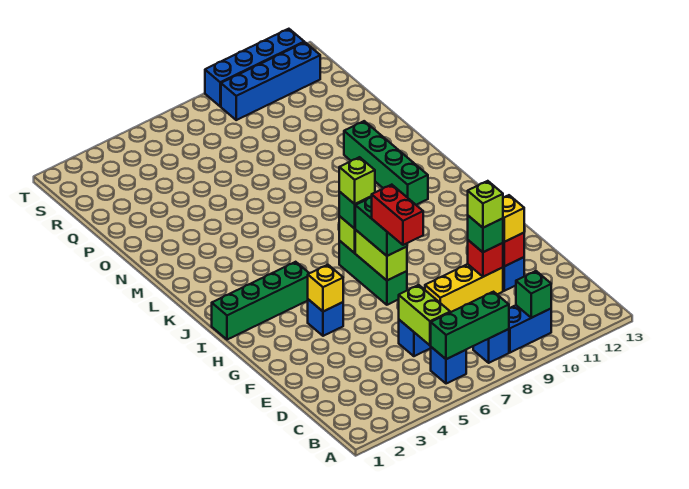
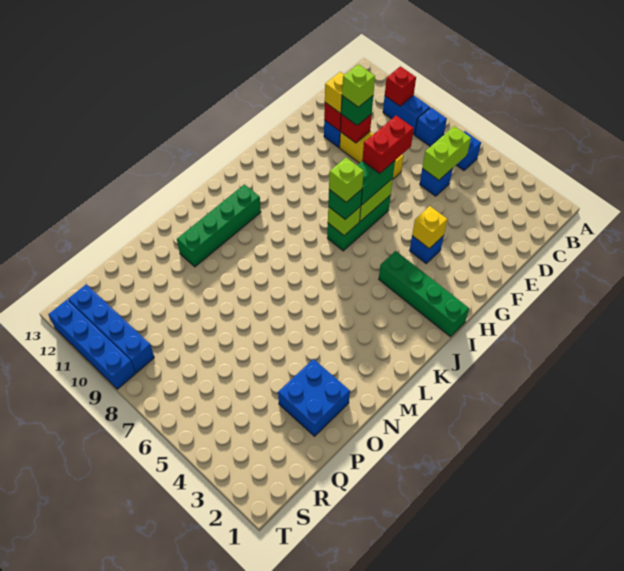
green brick B6:B8 level 2 -> none
green brick B10 level 2 -> red brick B10 level 2
none -> blue brick O2:P3 level 1

